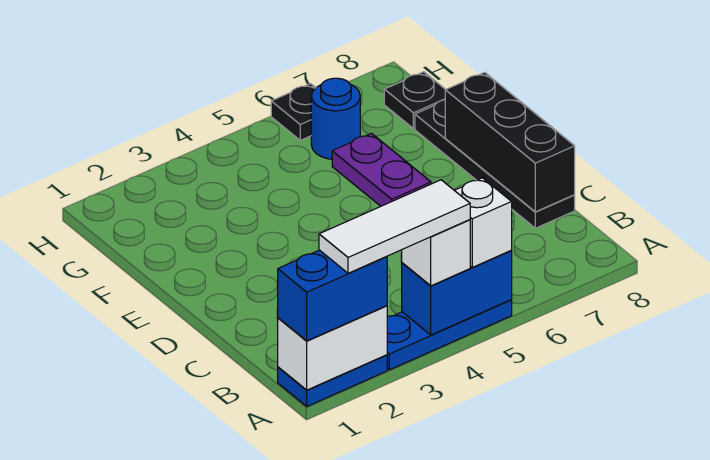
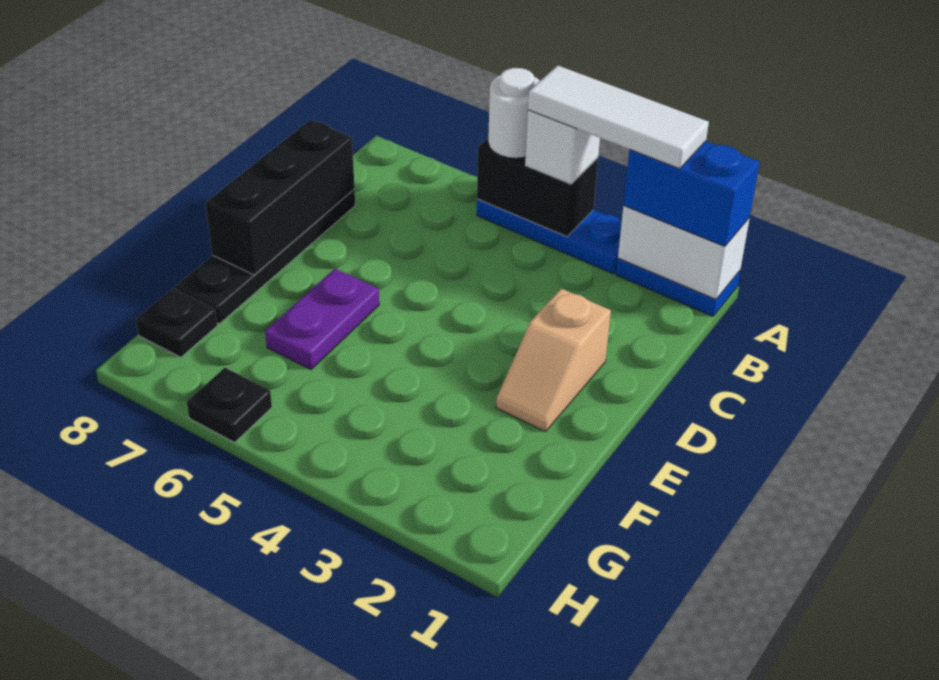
blue brick A4:A5 level 2 -> black brick A4:A5 level 2
white brick A5 level 3 -> white round brick A5 level 3
none -> tan slope D2:E2 level 1 top D
blue round brick G6 level 1 -> none

